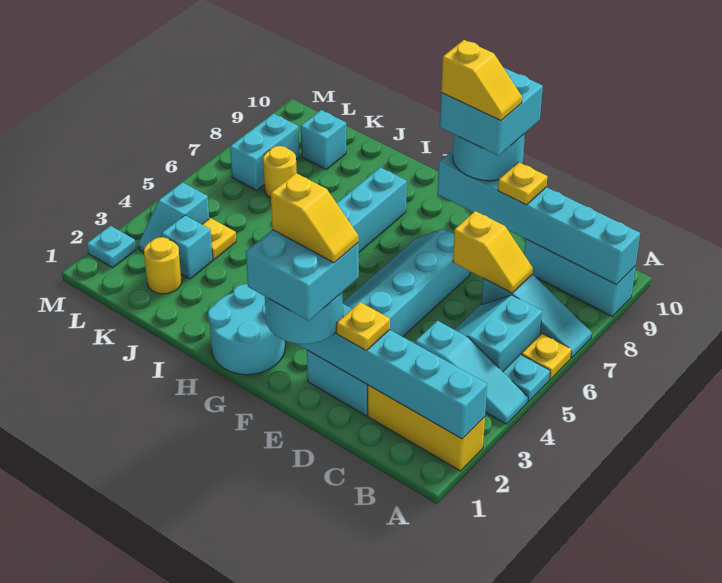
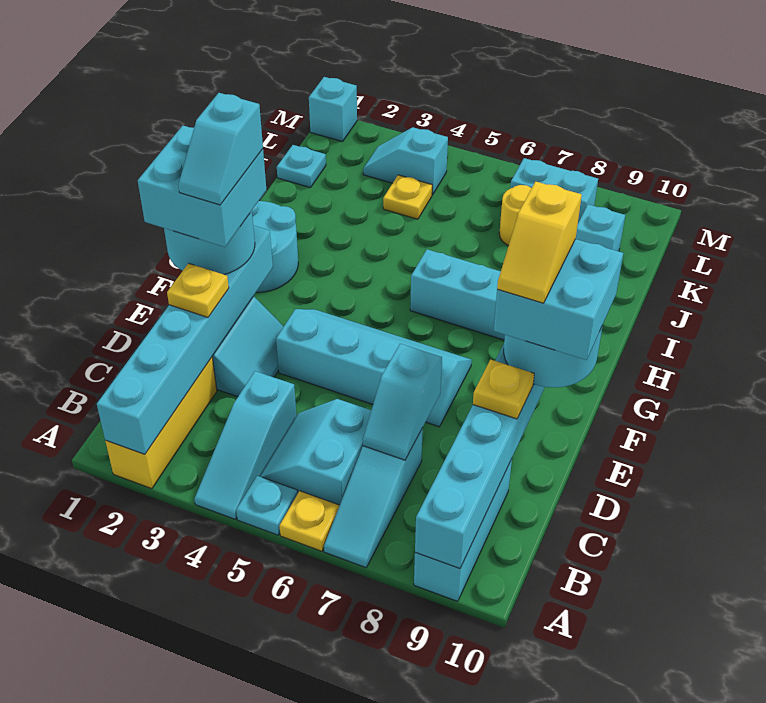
cyan slope B5:C6 level 1 top B -> cyan slope B5:C6 level 1 top 6
yellow slope C7:D7 level 2 top D -> cyan slope C7:D7 level 2 top D
yellow slope E2:F2 level 5 top F -> cyan slope E2:F2 level 5 top F
yellow round brick K2 level 1 -> none
cyan brick K3 level 1 -> cyan brick M1 level 1
cyan plate M2 level 1 -> cyan plate K1 level 1

